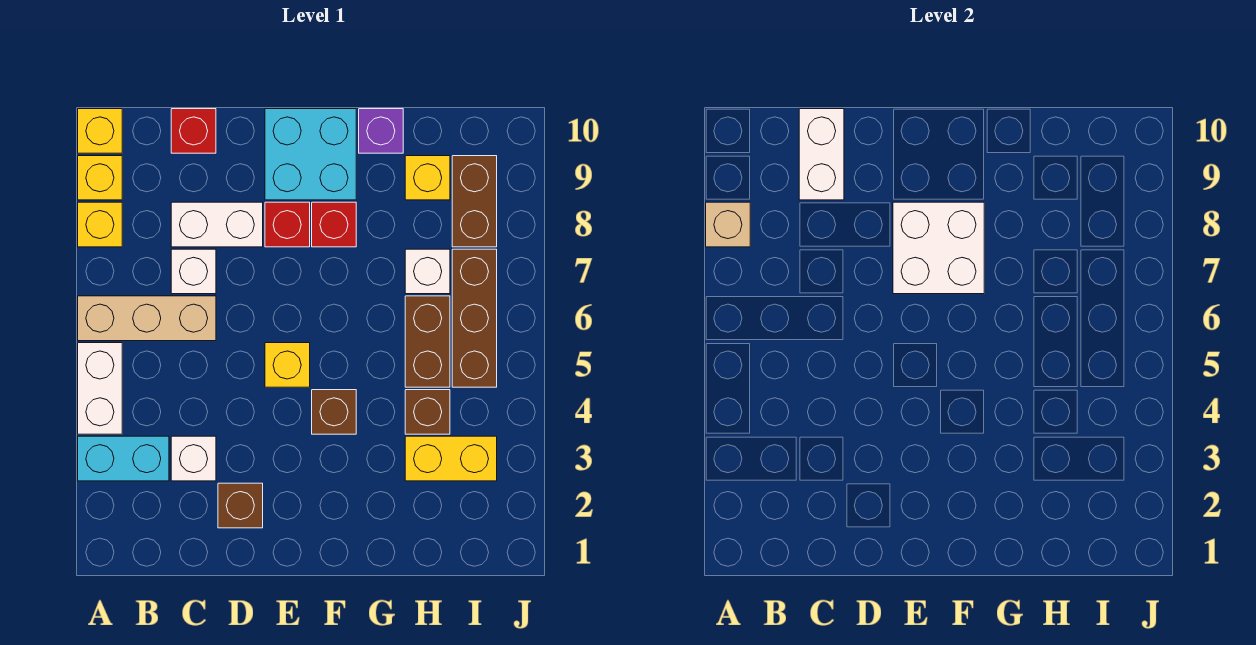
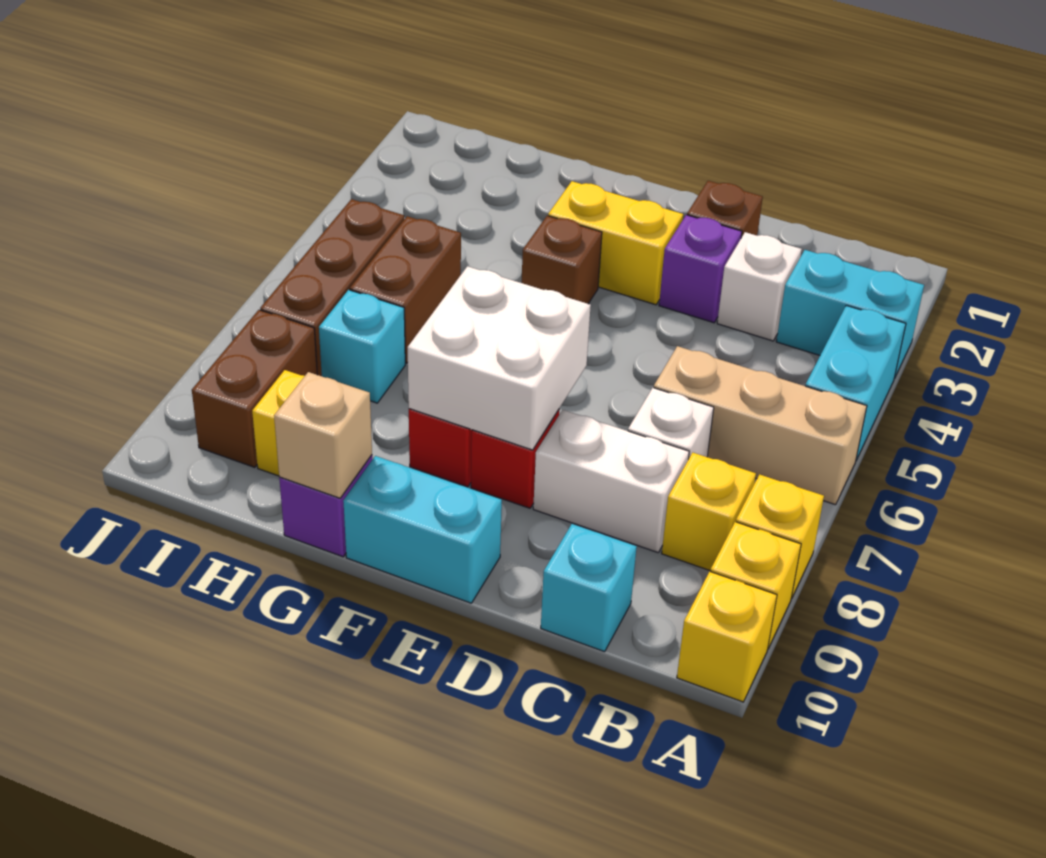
white brick A4:A5 level 1 -> cyan brick A4:A5 level 1
tan brick A8 level 2 -> tan brick G10 level 2
white brick C9:C10 level 2 -> none
red brick C10 level 1 -> cyan brick C10 level 1
none -> purple brick D3 level 1
yellow brick E5 level 1 -> yellow brick B8 level 1
cyan brick E9:F10 level 1 -> cyan brick E10:F10 level 1
yellow brick H3:I3 level 1 -> yellow brick E3:F3 level 1
brown brick H4 level 1 -> none
white brick H7 level 1 -> cyan brick H7 level 1

